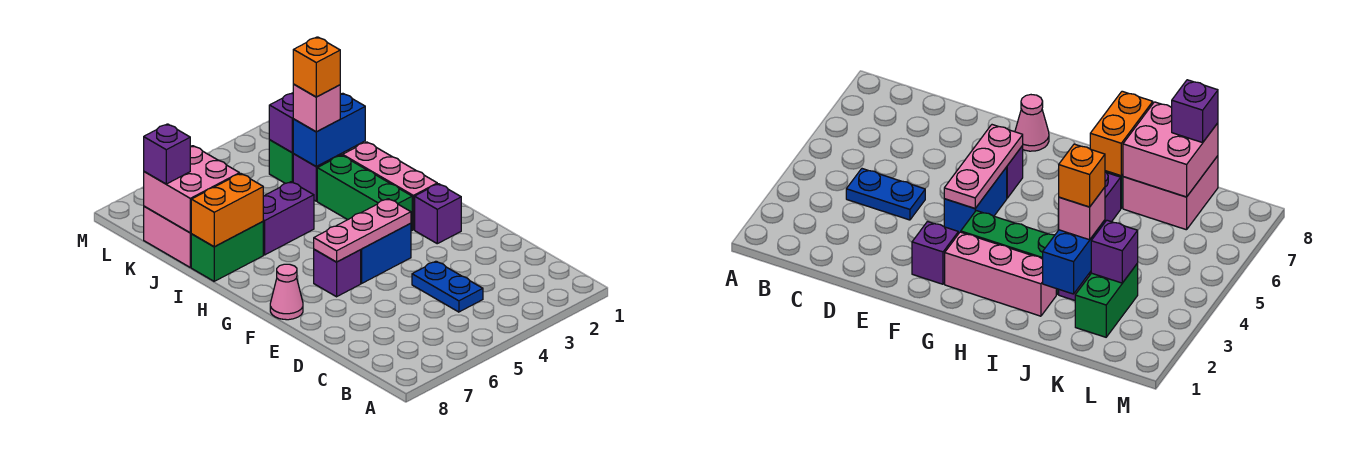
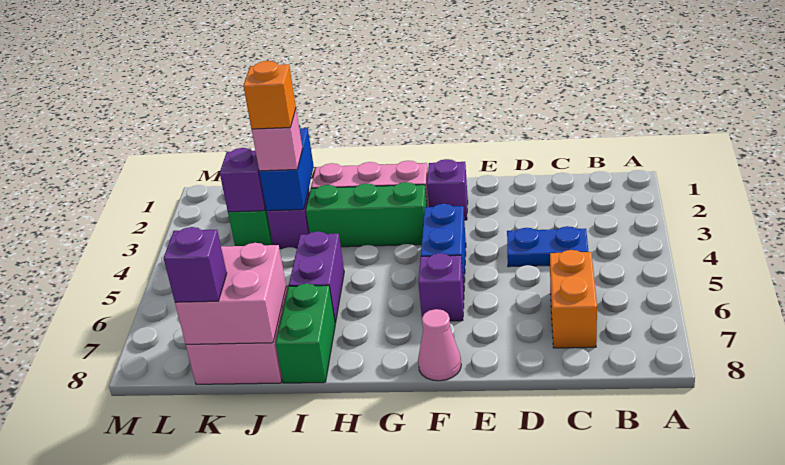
pink plate F4:F6 level 2 -> none
orange brick I7:I8 level 2 -> orange brick C6:C7 level 1

